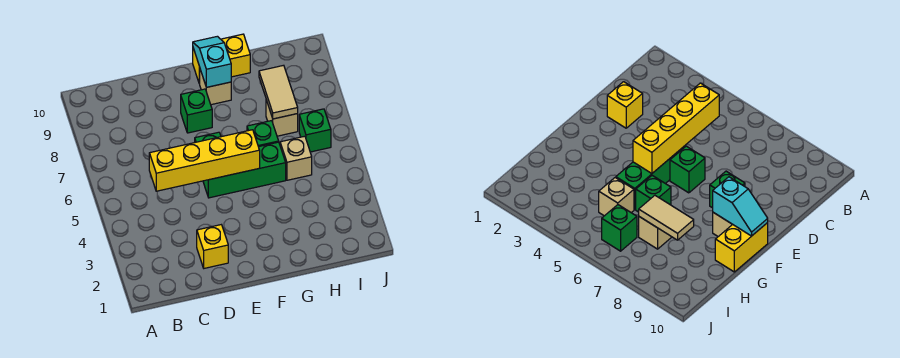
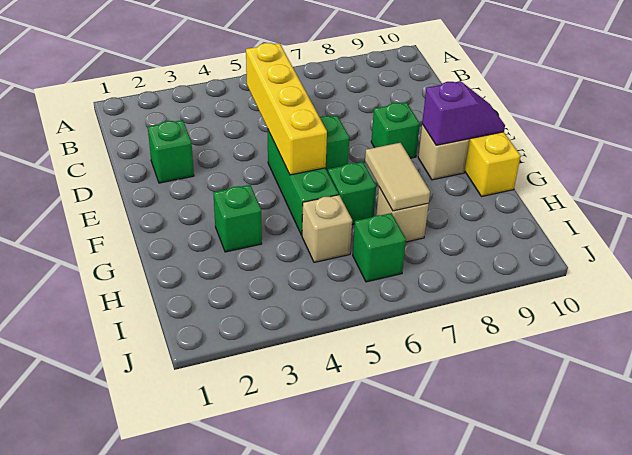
yellow brick D2 level 1 -> green brick D2 level 1
cyan slope F9:F10 level 2 top 9 -> purple slope F9:F10 level 2 top 9
none -> green brick G3 level 1
tan tile H7:H8 level 2 -> tan tile G7:H7 level 2

